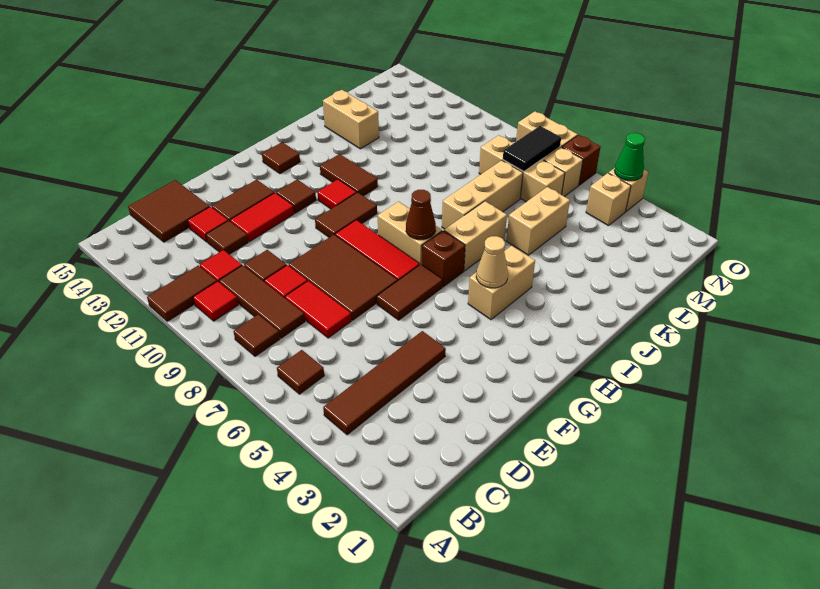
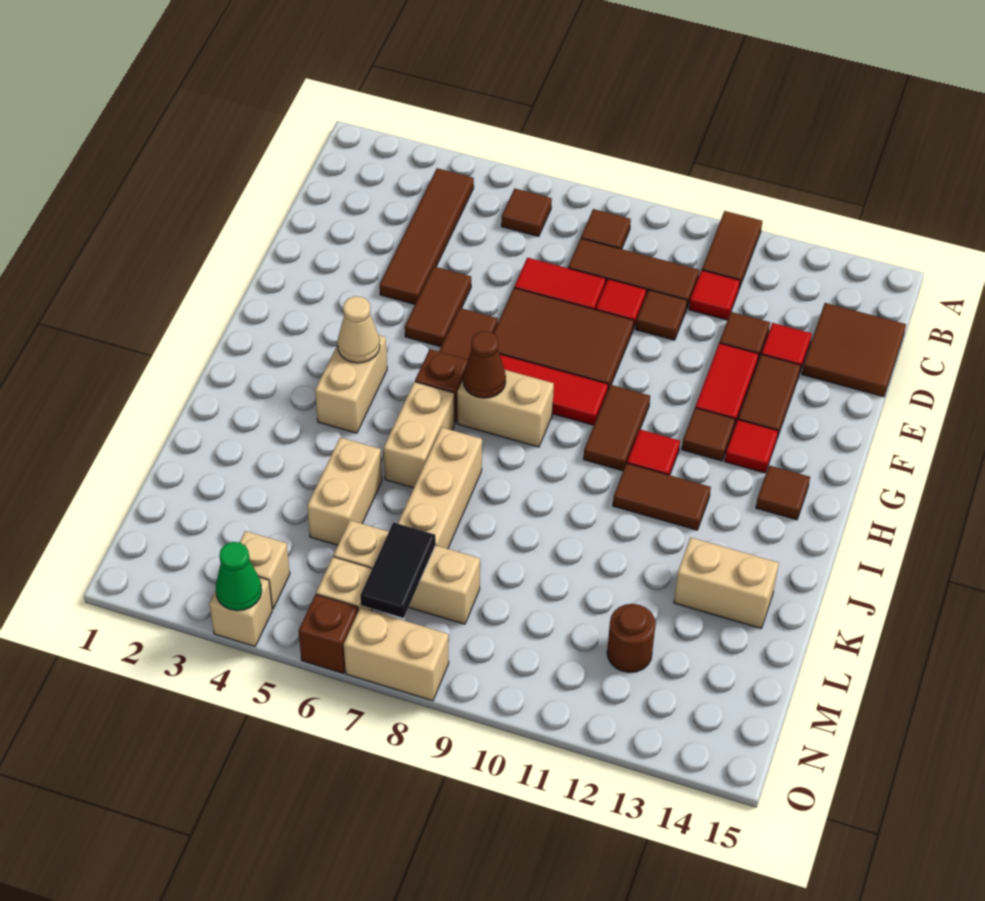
red tile B10 level 1 -> red tile G13 level 1
none -> brown tile E5:F5 level 1
none -> brown round brick M12 level 1

